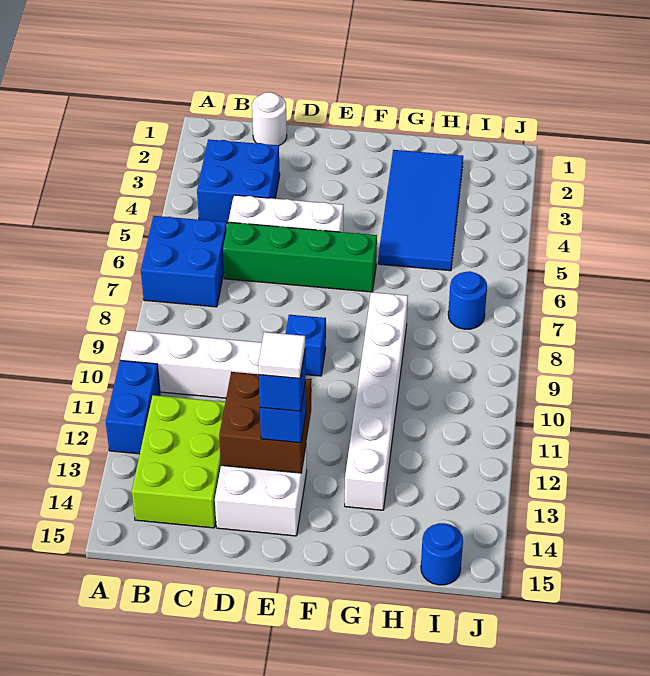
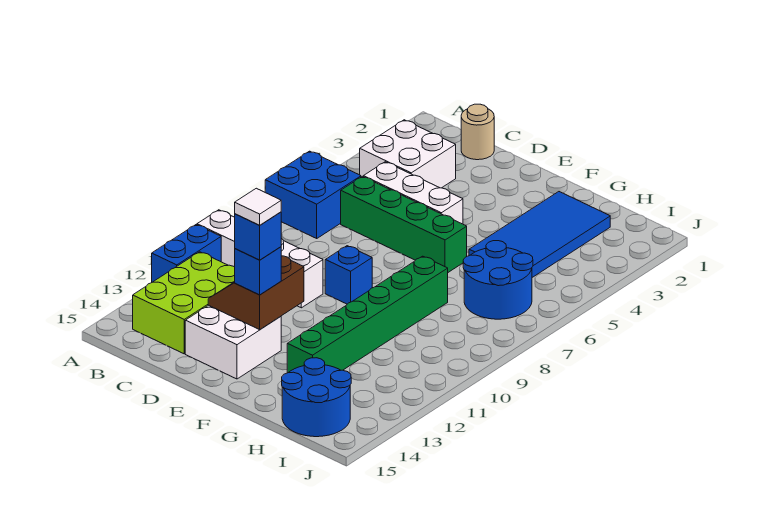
blue brick B3:C4 level 1 -> white brick B3:C4 level 1
white round brick C1 level 1 -> tan round brick C1 level 1
brown brick D12:E13 level 2 -> brown slope D12:E13 level 2 top E
white brick G8:G13 level 1 -> green brick G8:G13 level 1
blue round brick I7 level 1 -> blue round brick H6:I7 level 1
blue round brick I15 level 1 -> blue round brick H14:I15 level 1

